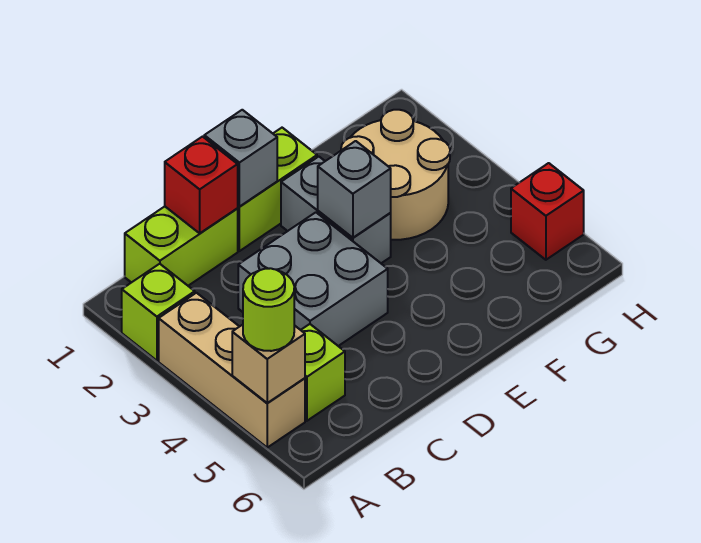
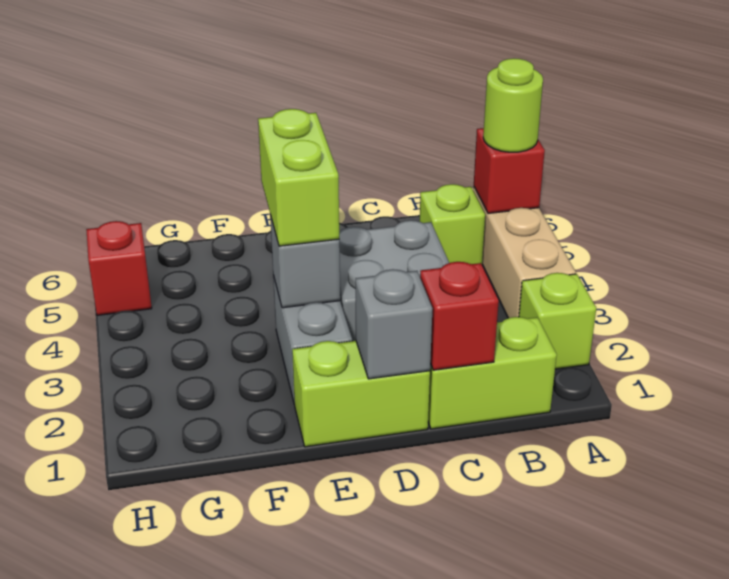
tan brick A5 level 2 -> red brick A5 level 2
none -> lime brick E3:E4 level 3
tan round brick F2:G3 level 1 -> none

